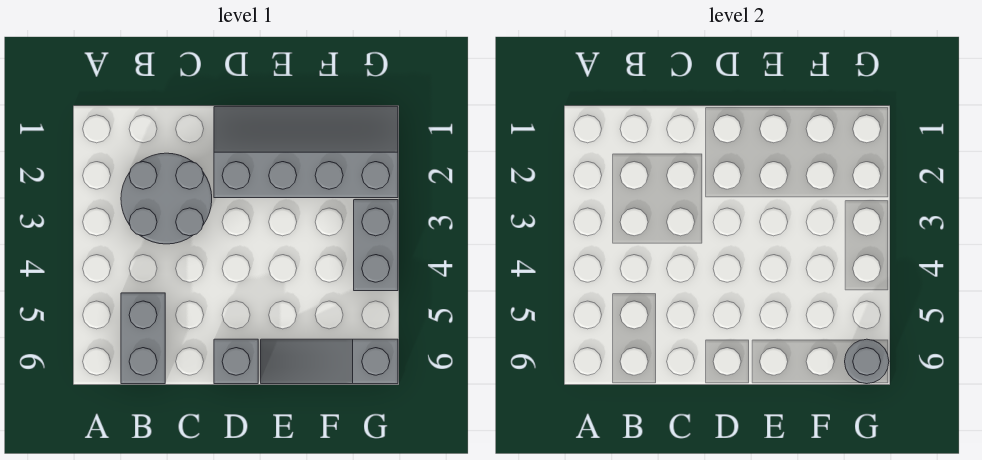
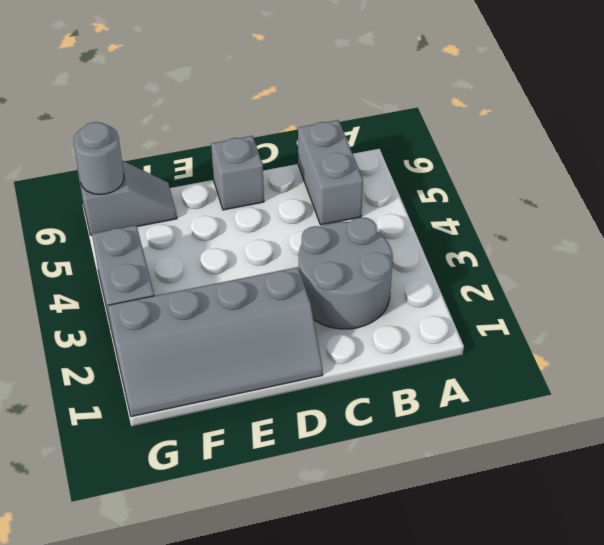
grey slope E6:G6 level 1 top G -> grey slope F6:G6 level 1 top G

